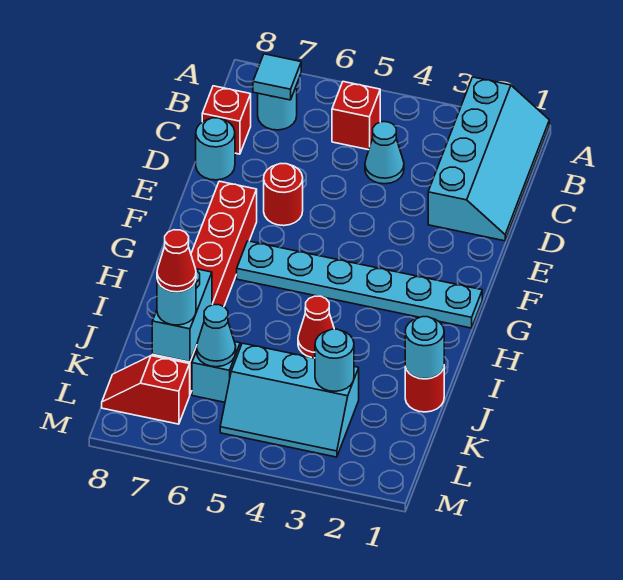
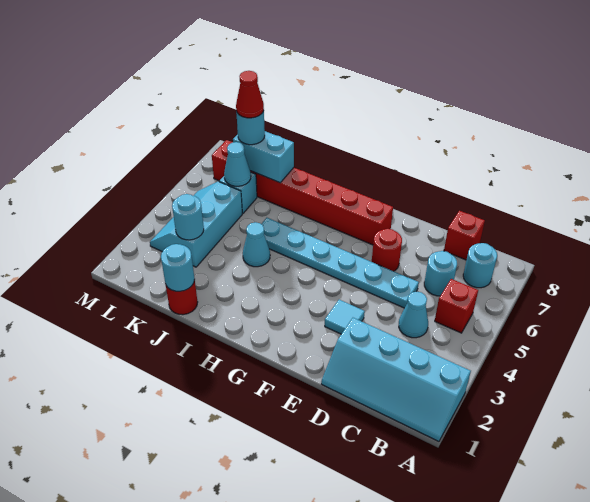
cyan tile B7 level 2 -> cyan tile E3 level 1
cyan round brick D8 level 1 -> cyan round brick C6 level 1
cyan plate G1:G6 level 1 -> cyan plate D5:I5 level 1
red cone I4 level 1 -> cyan cone I4 level 1

